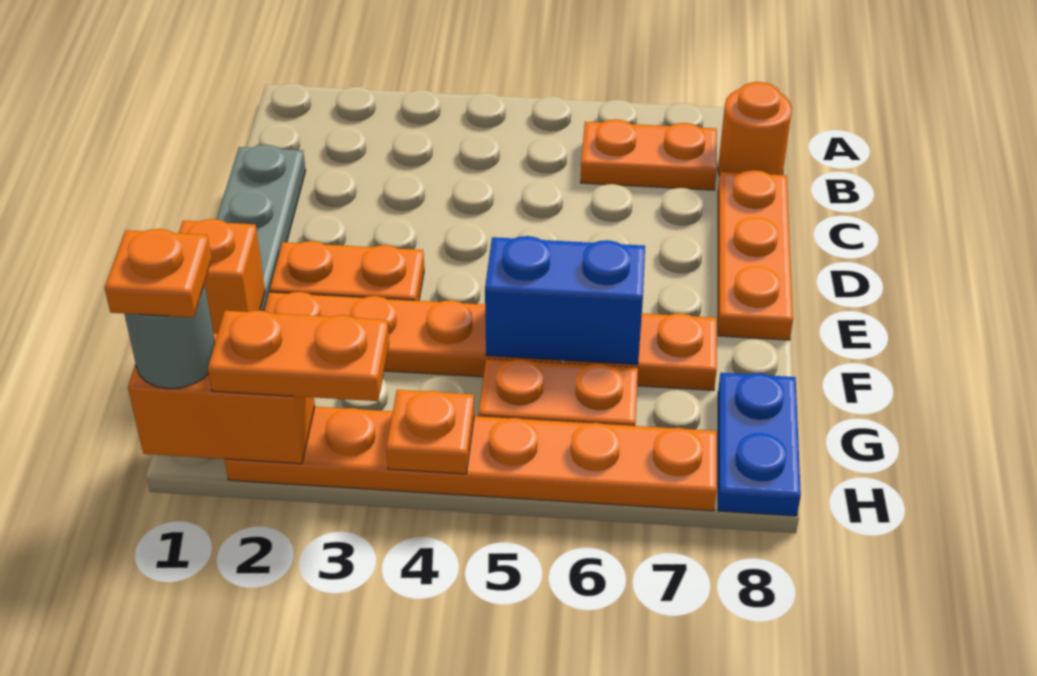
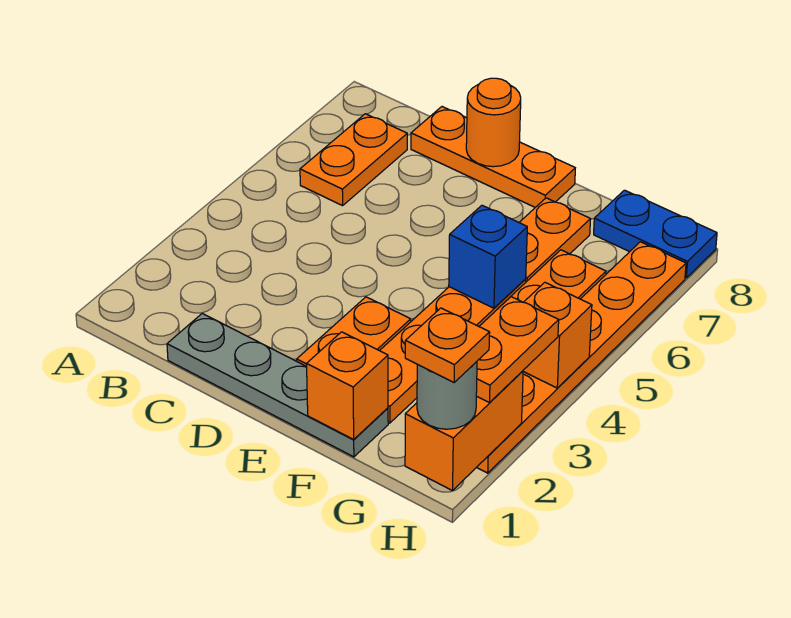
orange round brick B8 level 1 -> orange round brick D8 level 2
blue brick F5:F6 level 2 -> blue brick F5 level 2
orange plate H4 level 2 -> orange brick H4 level 2

